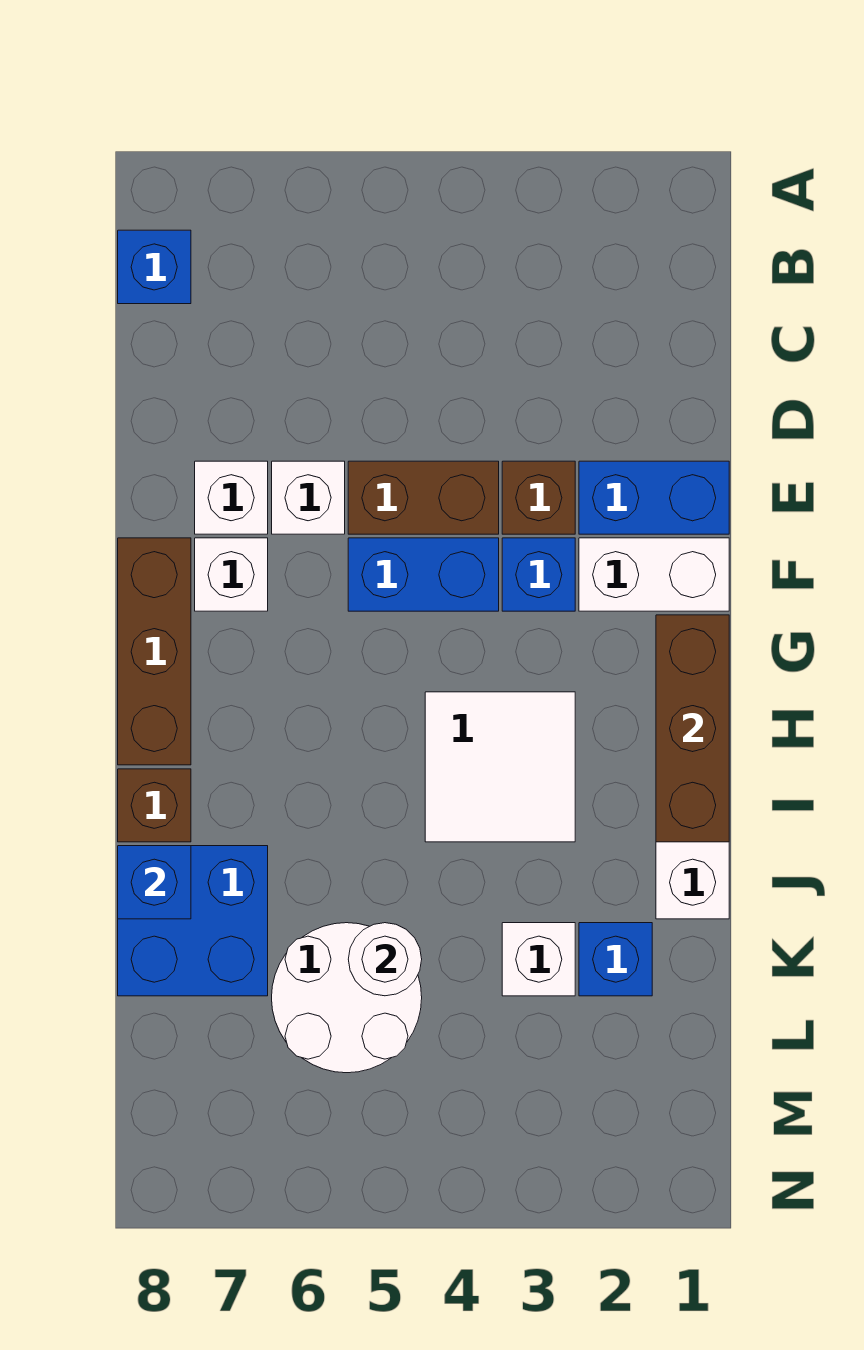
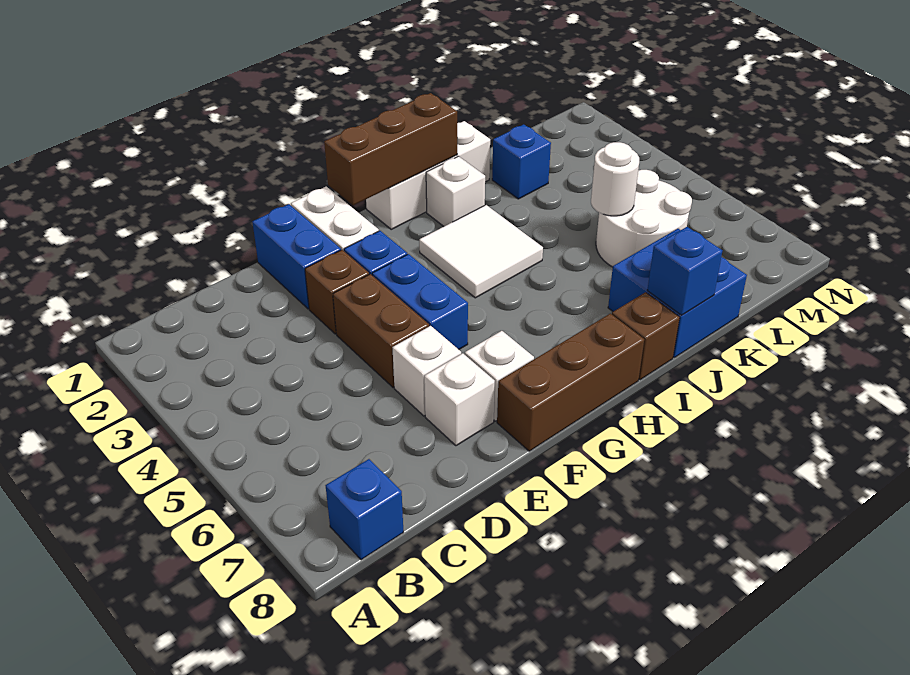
white brick K3 level 1 -> white brick I2 level 1

